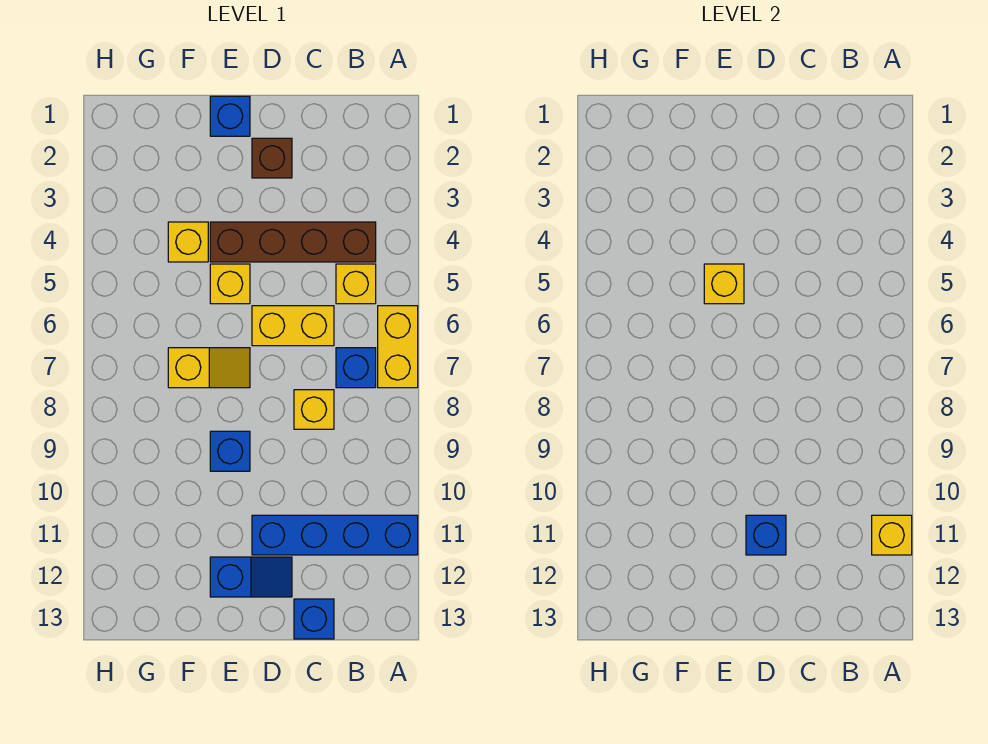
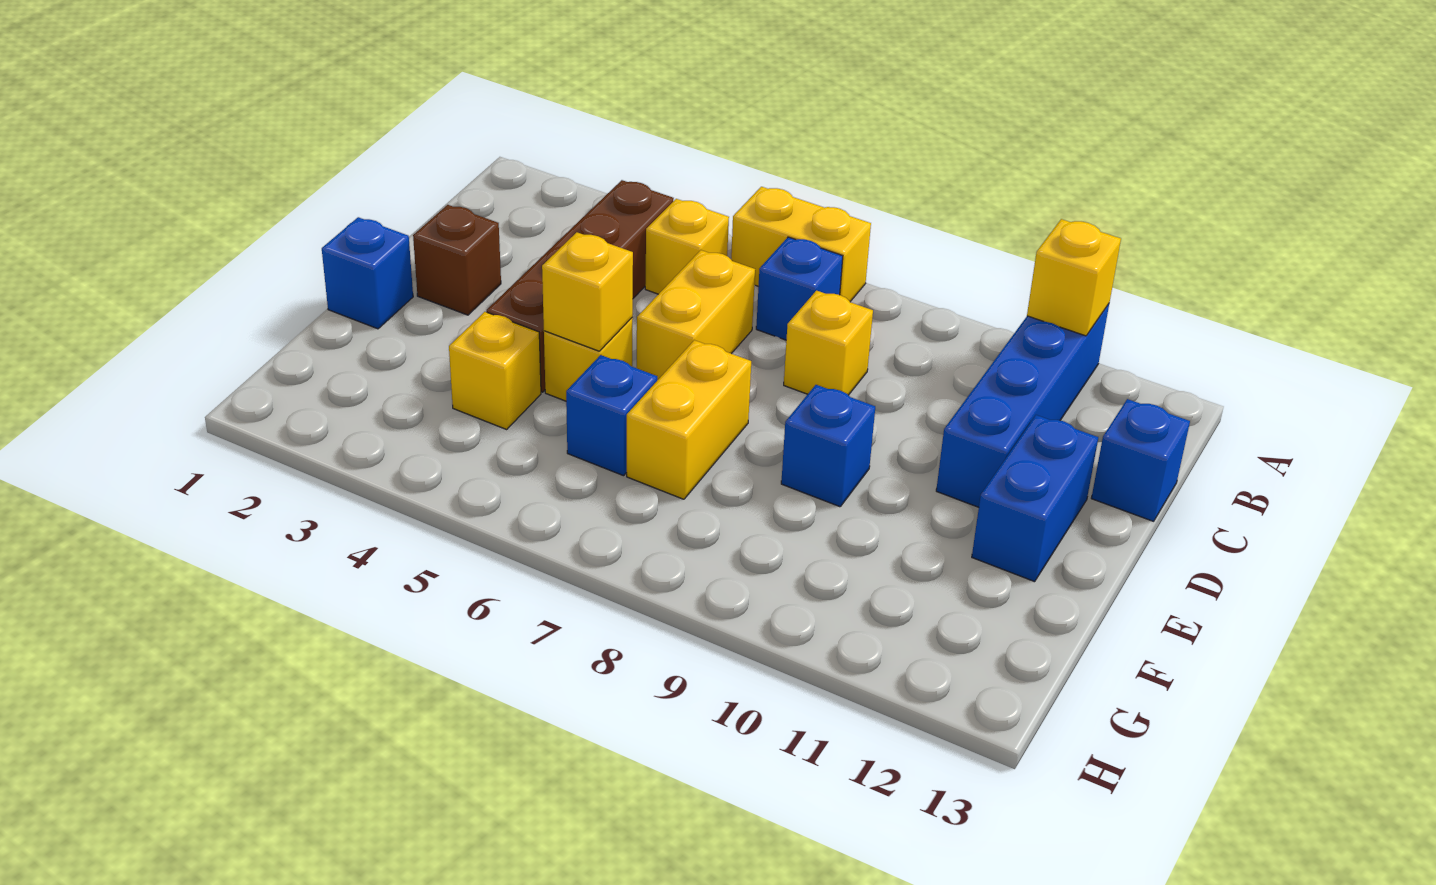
blue brick D11 level 2 -> blue brick F6 level 1
blue slope D12:E12 level 1 top E -> blue brick D12:E12 level 1
yellow slope E7:F7 level 1 top F -> yellow brick E7:F7 level 1

